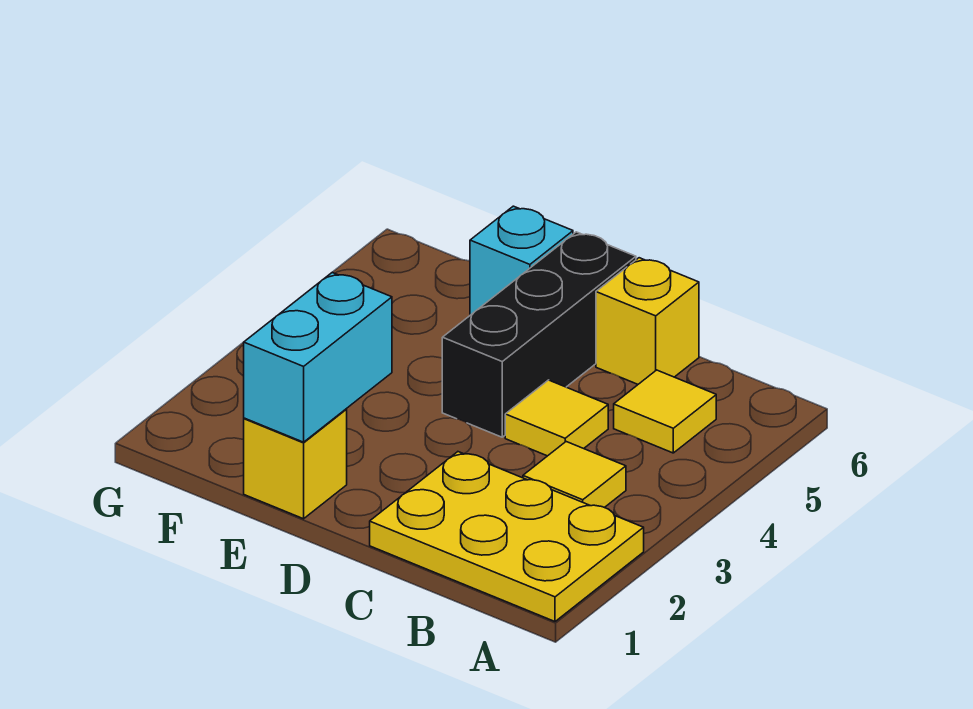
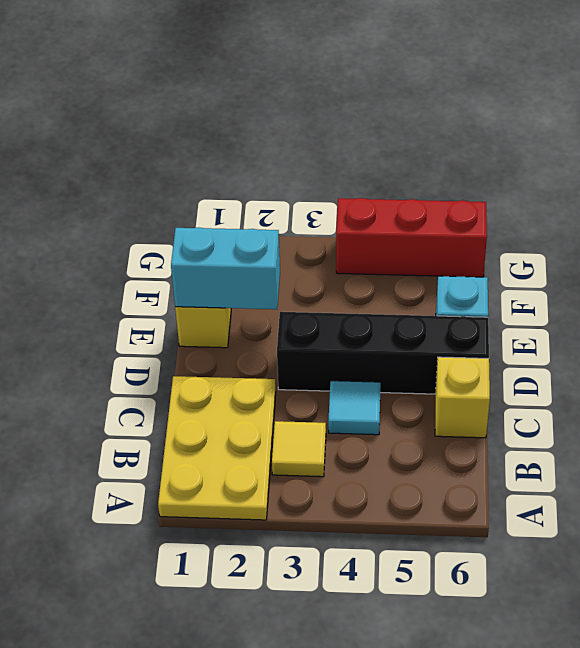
yellow tile B5 level 1 -> none
yellow tile C4 level 1 -> cyan tile C4 level 1
black brick D4:D6 level 1 -> black brick D3:D6 level 1
none -> red brick G4:G6 level 1

